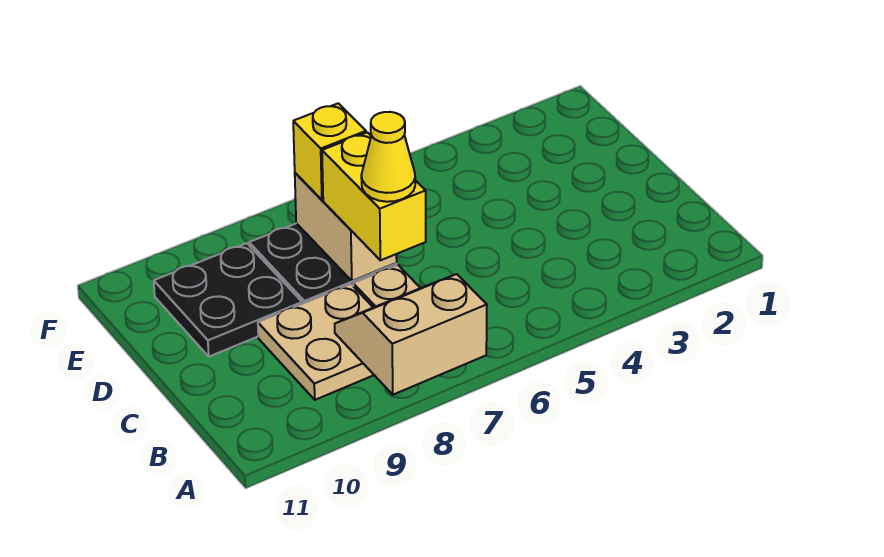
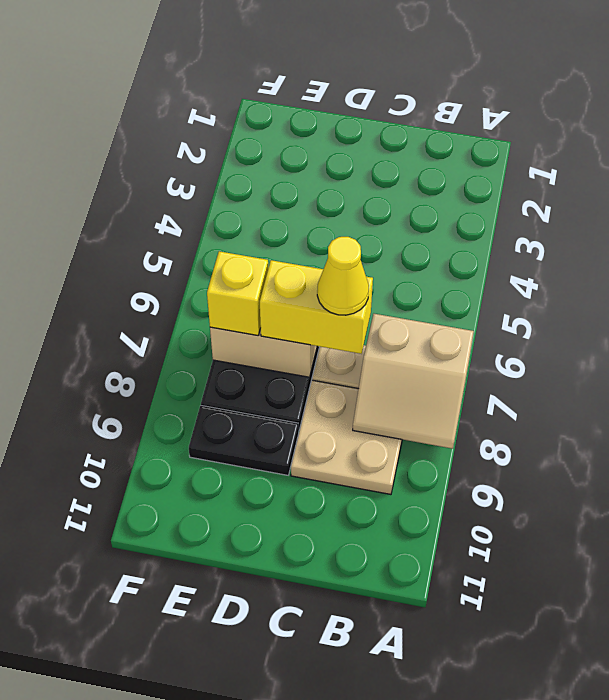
tan slope A7:B8 level 2 top A -> tan slope A7:B8 level 2 top 7
black plate D9:E10 level 1 -> black plate D9:E9 level 1

